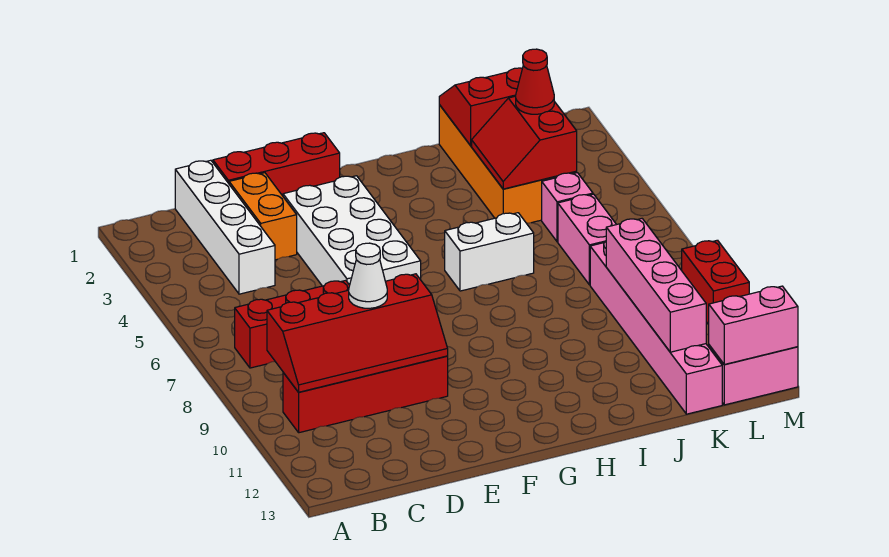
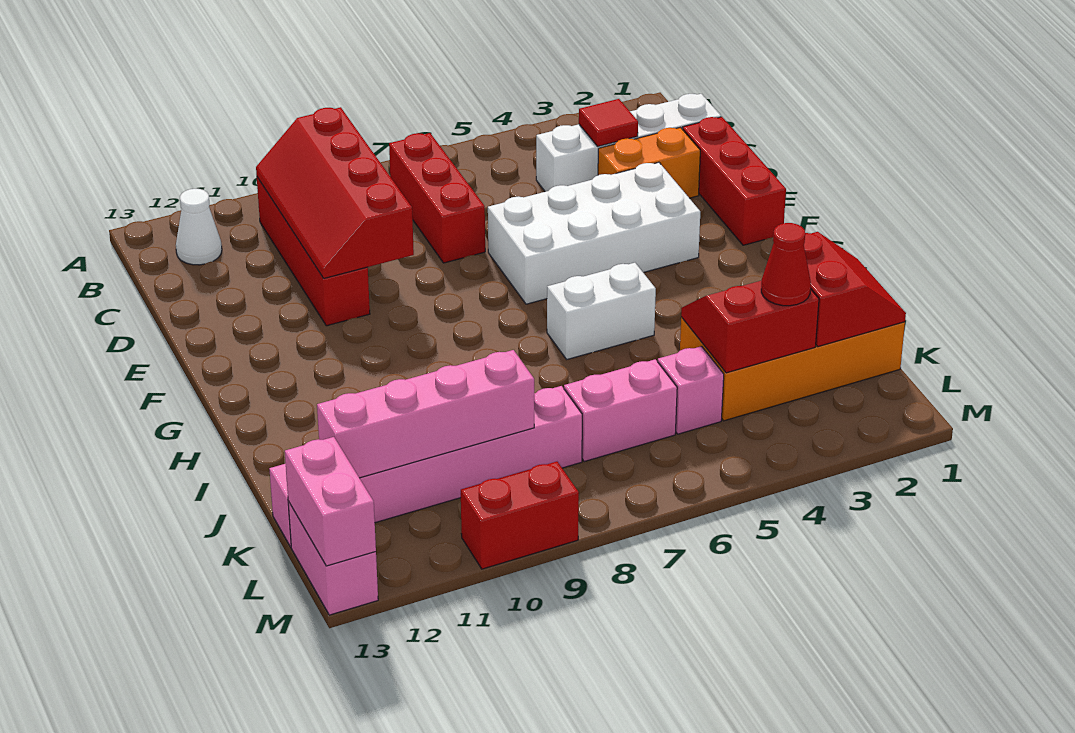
none -> red tile C3 level 2
white cone D9 level 3 -> white cone B12 level 1
white brick H6:I6 level 1 -> white brick H5:H6 level 1

